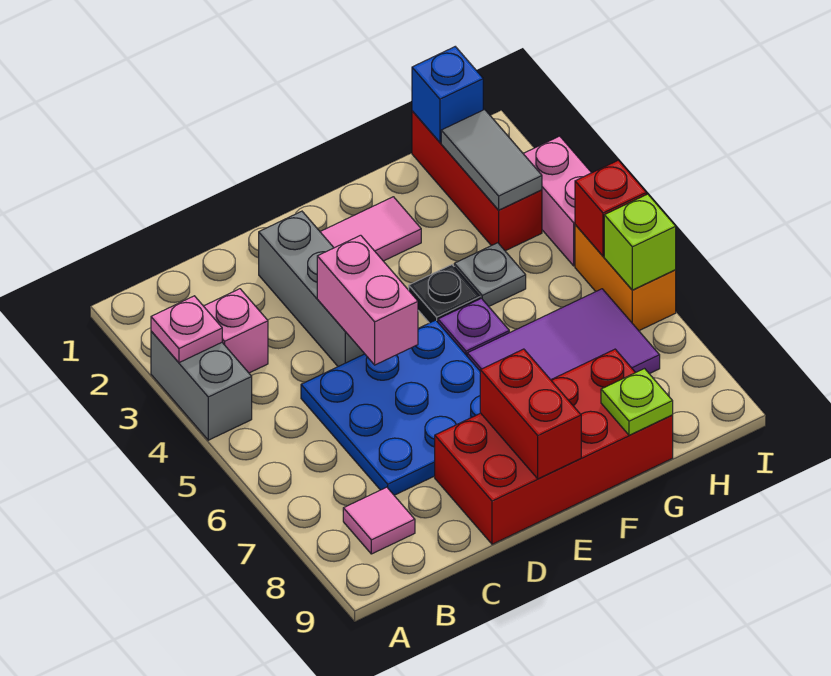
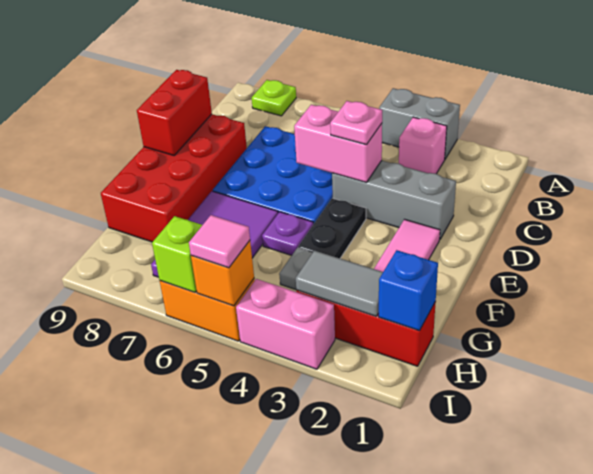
pink plate A3 level 2 -> pink plate D4 level 3
pink tile B8 level 1 -> pink tile I5 level 3
red brick E8:E9 level 2 -> red brick D9:E9 level 2
black plate F4 level 1 -> black plate E4:F4 level 1
lime plate G9 level 2 -> lime plate A8 level 1
red brick I5 level 2 -> orange brick I5 level 2

